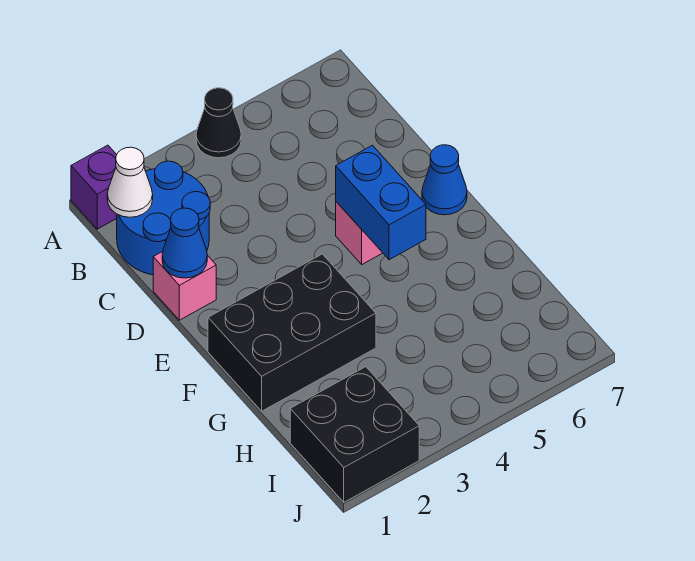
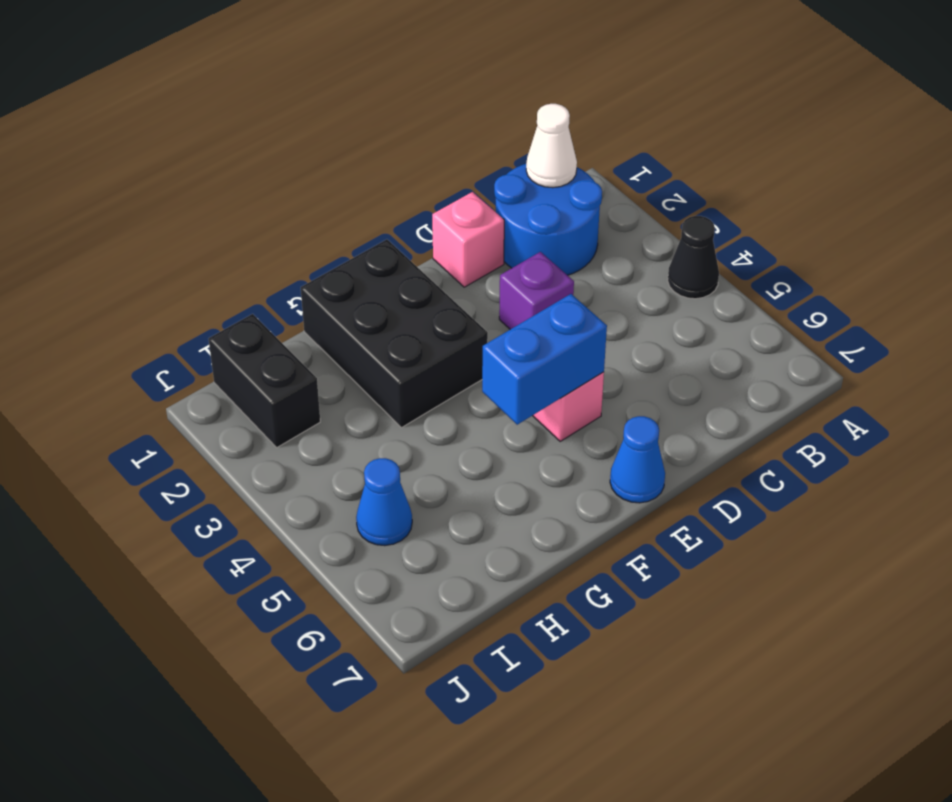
purple brick A1 level 1 -> purple brick D3 level 1
blue cone D1 level 2 -> blue cone I5 level 1
black brick I1:J2 level 1 -> black brick I1:I2 level 1

